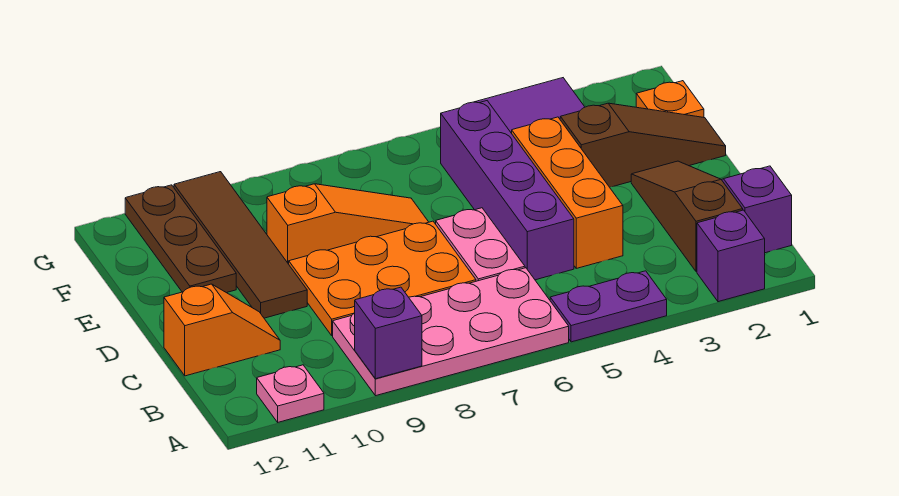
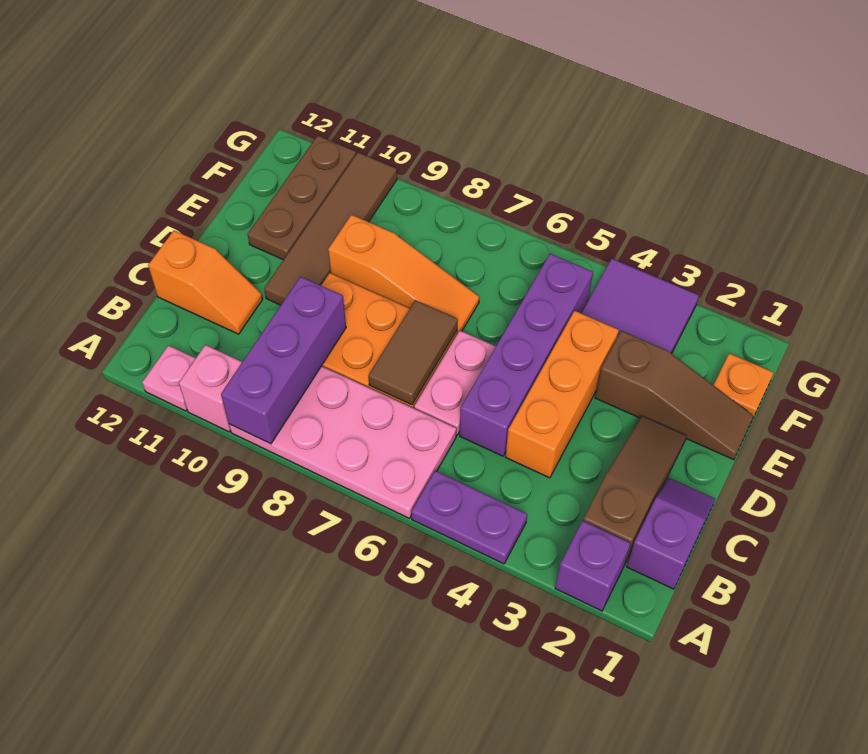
purple brick A9 level 2 -> purple brick A9:C9 level 2
none -> pink brick A10 level 1
none -> brown tile C7:D7 level 2

